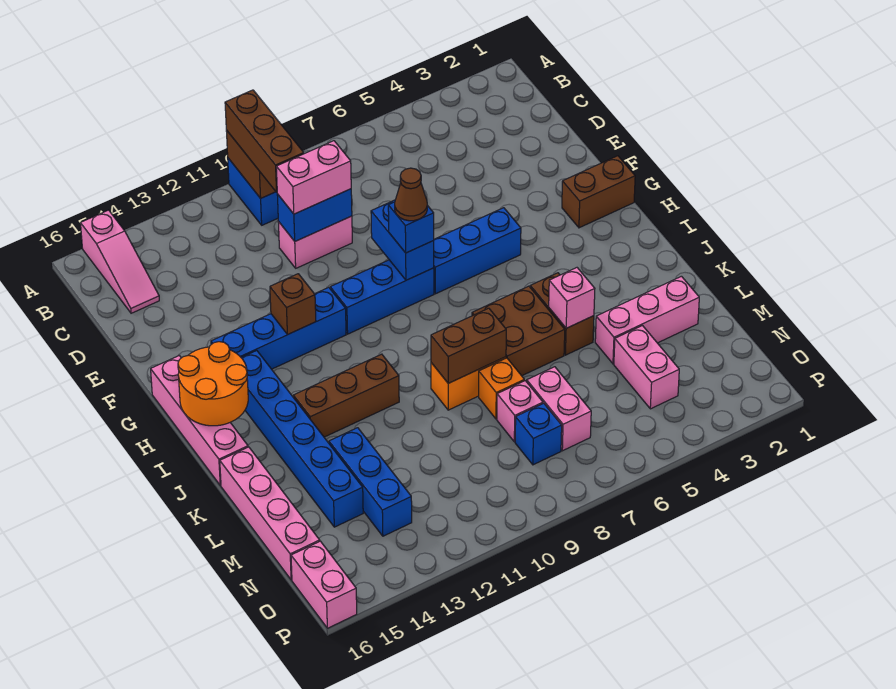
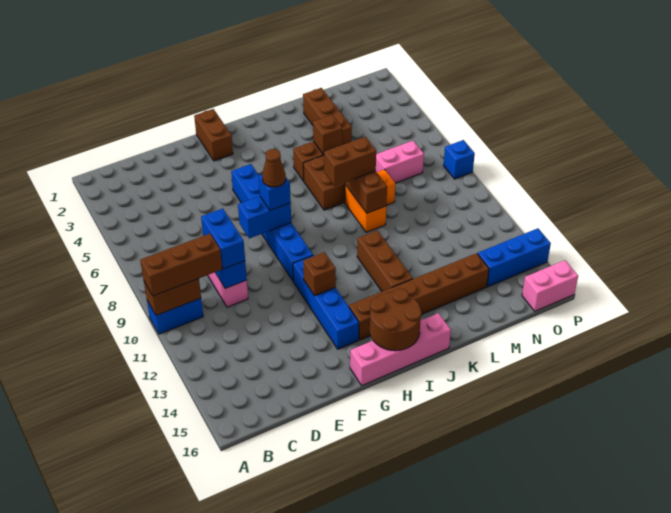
pink slope A15:C15 level 1 top A -> none
pink brick D9:D10 level 3 -> blue brick D9:D10 level 3
blue brick H14:M14 level 1 -> brown brick H14:M14 level 1
orange round brick H15:I16 level 2 -> brown round brick H15:I16 level 2
none -> brown brick J8:K8 level 3
pink brick K5 level 2 -> brown brick K5 level 2
pink brick K16:N16 level 1 -> none
pink brick L2:L4 level 1 -> brown brick L2:L4 level 1
blue brick L13:N13 level 1 -> blue brick N14:P14 level 1
pink brick M4:N4 level 1 -> none
pink brick M8 level 1 -> none
blue brick N8 level 1 -> blue brick P8 level 1

